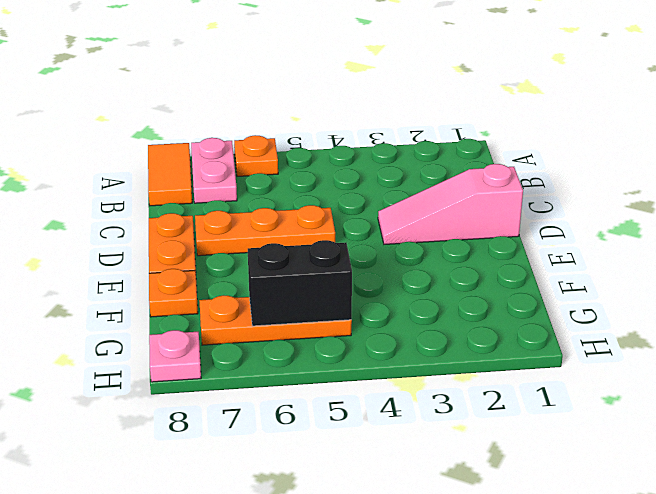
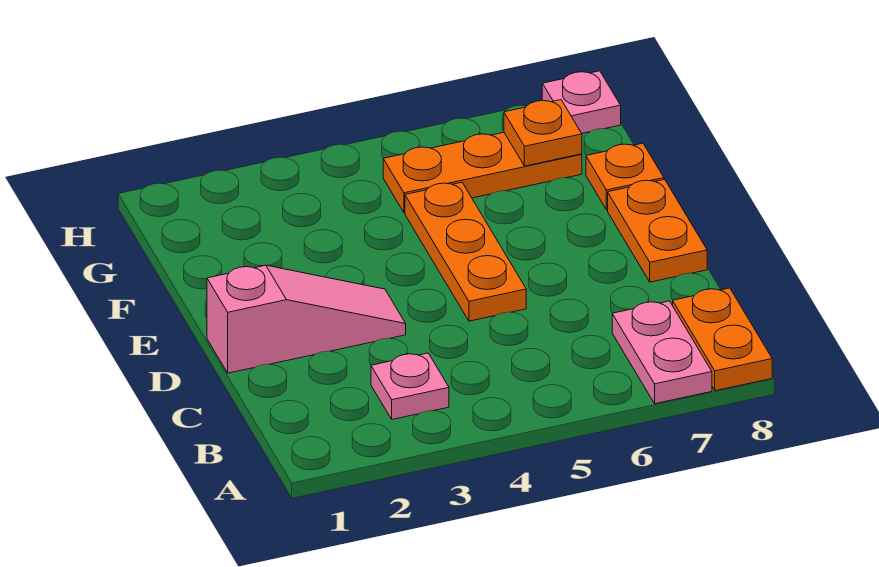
orange plate A6 level 1 -> orange plate G7 level 2
orange tile A8:B8 level 1 -> orange plate A8:B8 level 1
none -> pink plate B3 level 1
orange plate D5:D7 level 1 -> orange plate D5:F5 level 1
black brick G5:G6 level 2 -> none

